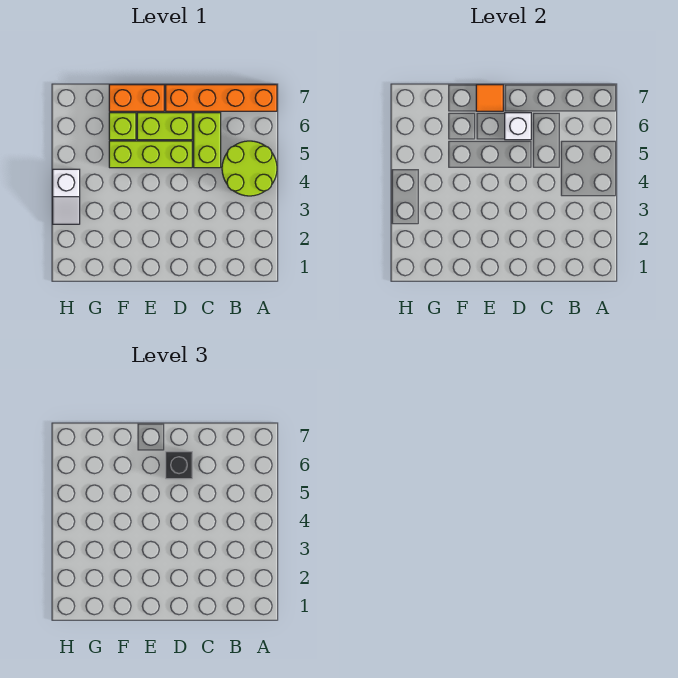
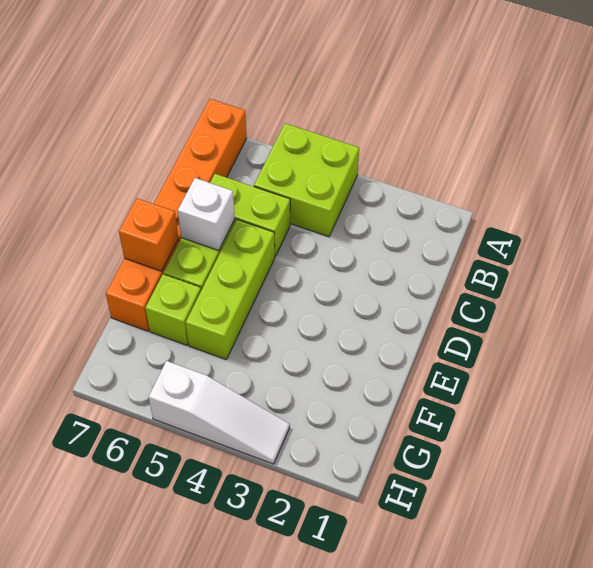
lime round brick A4:B5 level 1 -> lime brick A4:B5 level 1
black brick D6 level 3 -> none
orange tile E7 level 2 -> orange brick E7 level 2
white slope H3:H4 level 1 top 4 -> white slope H3:H5 level 1 top 5

